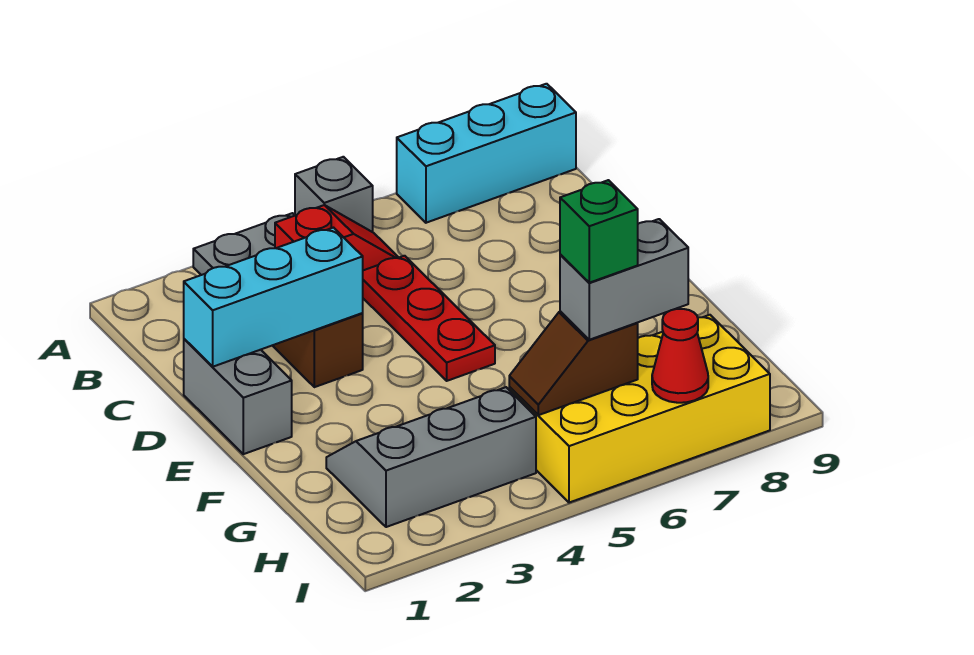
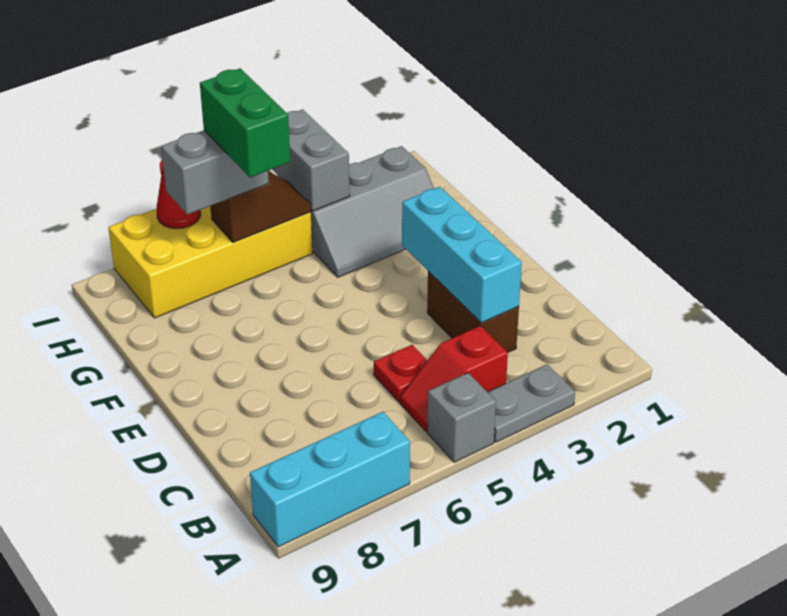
red plate C5:E5 level 1 -> red plate C5 level 1
grey brick D1:E1 level 1 -> grey brick H4:I4 level 2
cyan brick D1:D3 level 2 -> cyan brick C3:E3 level 2
green brick H6 level 4 -> green brick G6:H6 level 4

